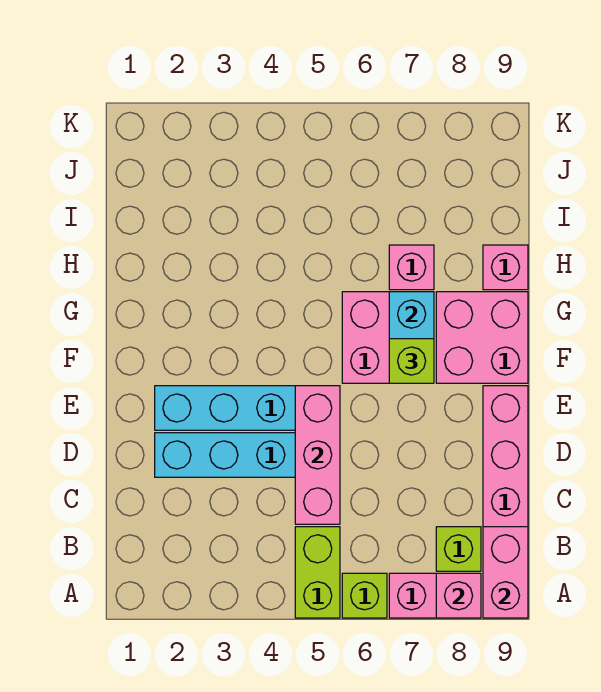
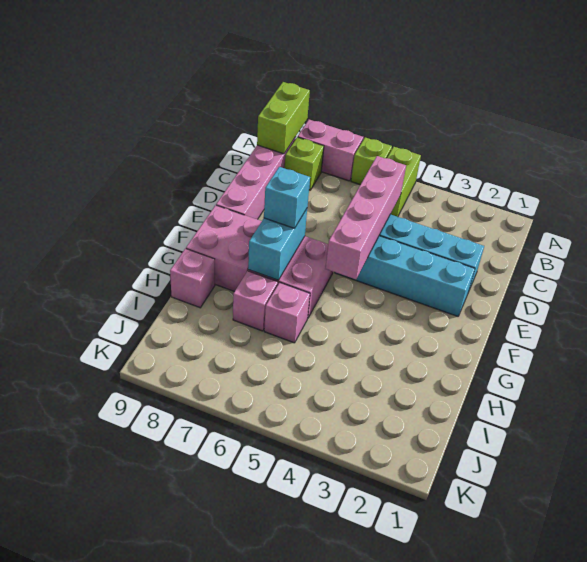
pink brick A8 level 2 -> pink brick H6 level 1
pink brick A9:B9 level 2 -> lime brick A9:B9 level 2
pink brick C5:E5 level 2 -> pink brick C5:F5 level 2
lime brick F7 level 3 -> cyan brick F7 level 3

